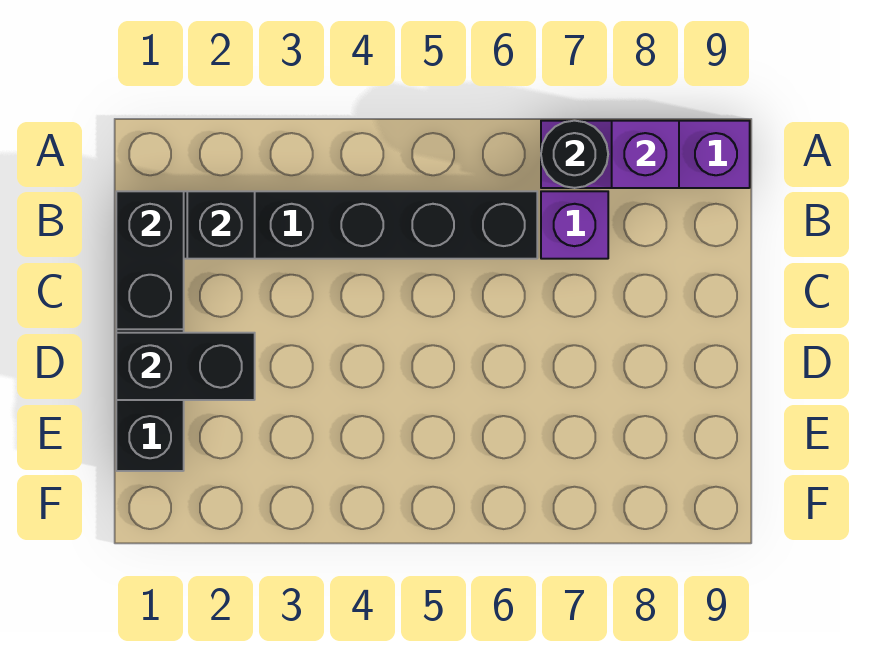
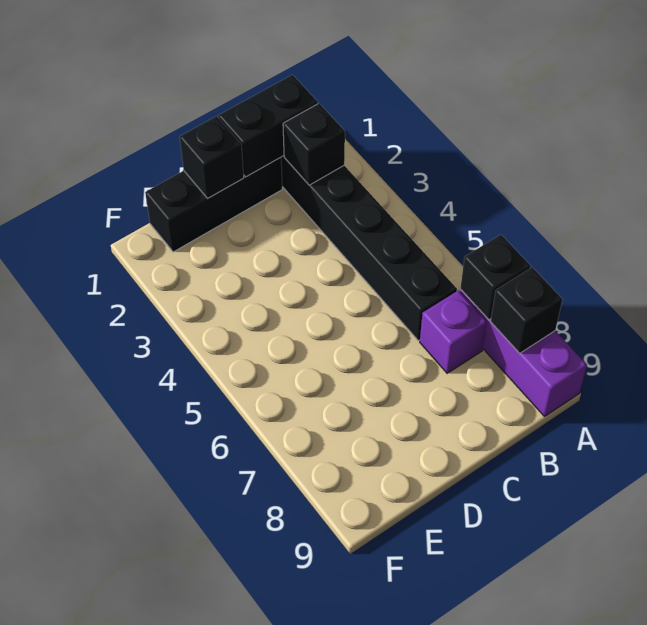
black round brick A7 level 2 -> black brick A7 level 2
purple brick A8 level 2 -> black brick A8 level 2
black brick D1:D2 level 2 -> black brick D1 level 2

